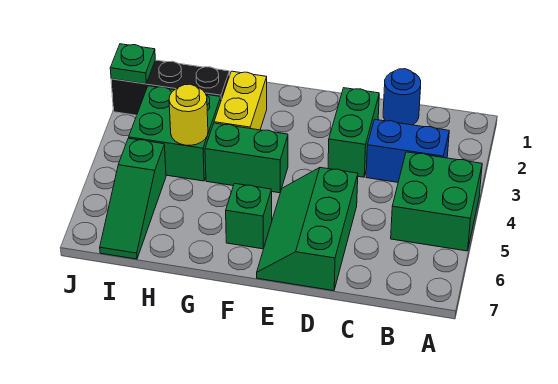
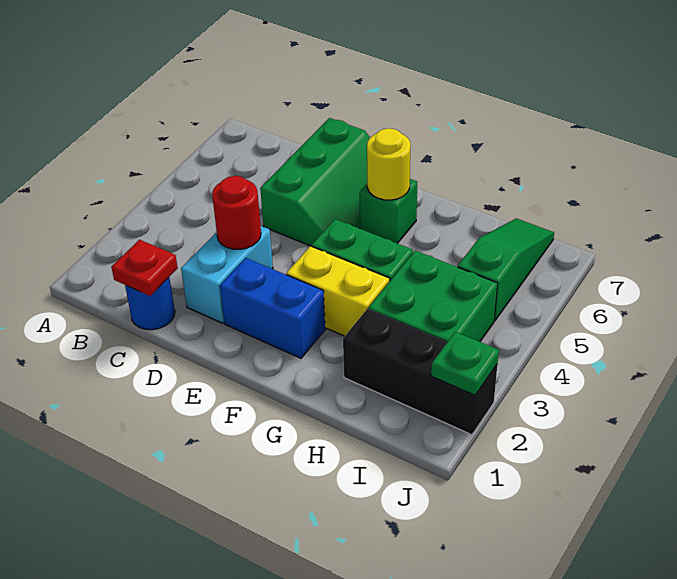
green brick A4:B5 level 1 -> none
blue brick B3:C3 level 1 -> blue brick E2:F2 level 1
none -> red plate C1 level 2
green brick D2:D3 level 1 -> cyan brick D2:D3 level 1
none -> red round brick D3 level 2
yellow brick G2:G3 level 1 -> yellow brick F3:G3 level 1
yellow round brick H4 level 2 -> yellow round brick F6 level 2

